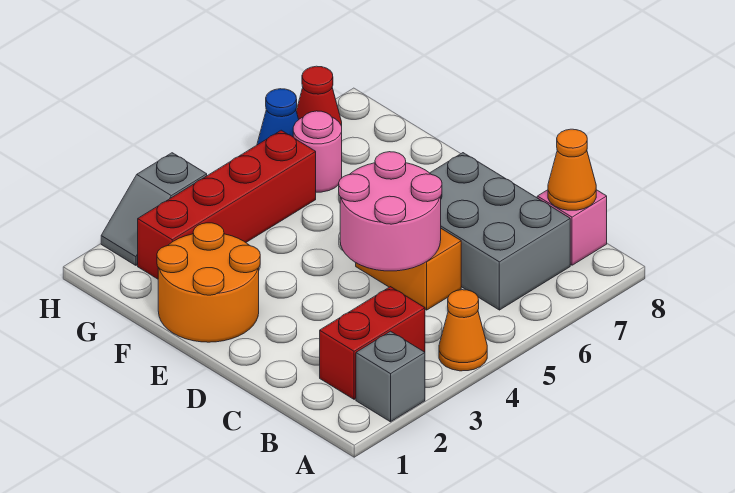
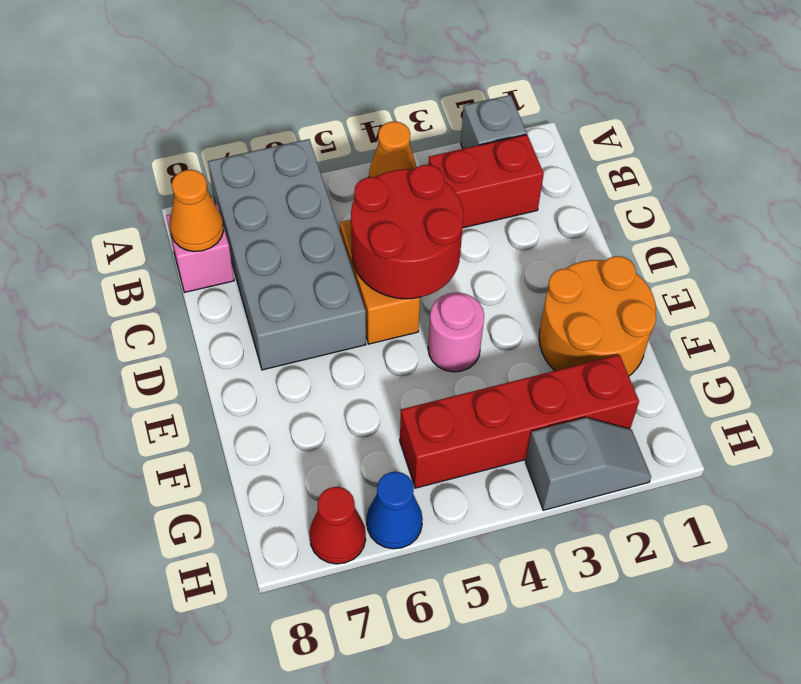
grey brick B6:D7 level 1 -> grey brick A6:D7 level 1
pink round brick C4:D5 level 2 -> red round brick C4:D5 level 2
pink round brick G6 level 1 -> pink round brick E4 level 1

